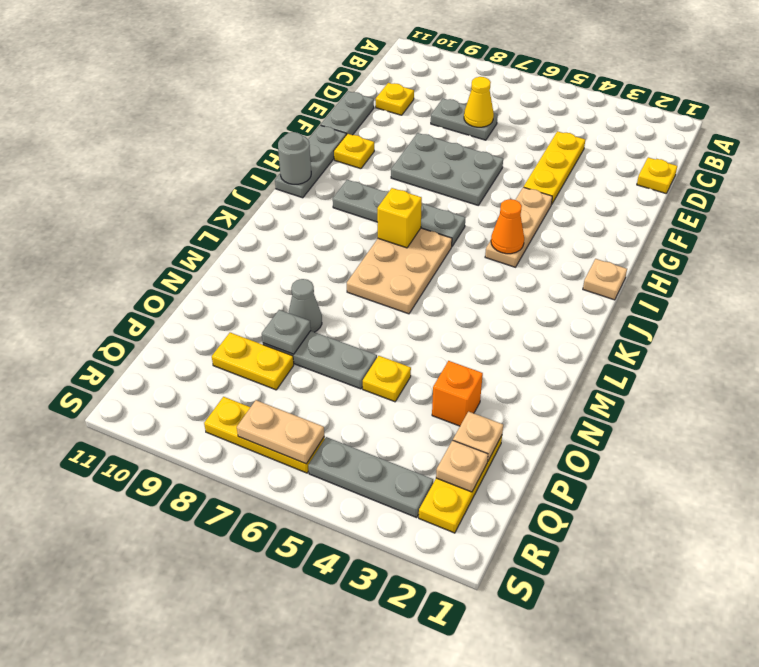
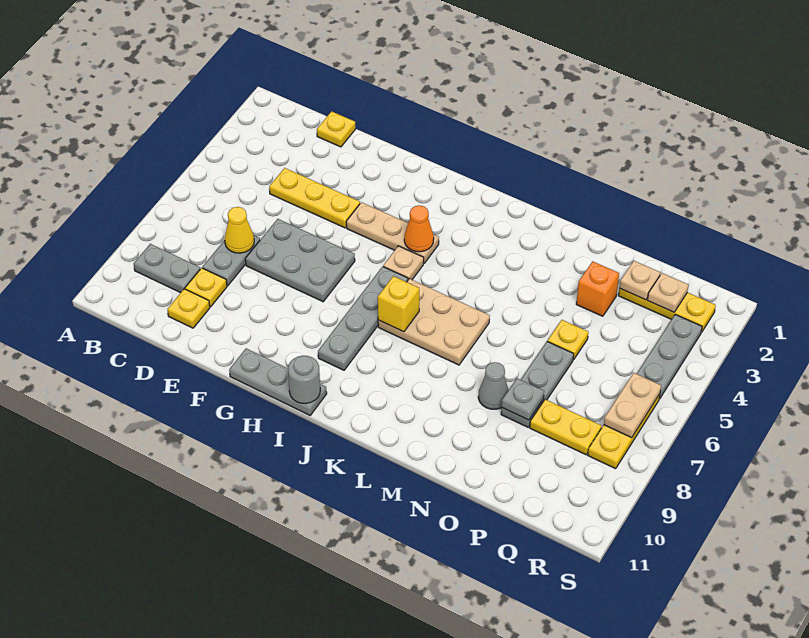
grey plate E11:F11 level 1 -> grey plate B9:C9 level 1
grey plate F6:G8 level 1 -> grey plate E6:G7 level 1
yellow plate G10 level 1 -> yellow plate D9 level 1
tan plate I1 level 1 -> tan plate I5 level 1
yellow plate P8:P9 level 1 -> yellow plate P8:Q8 level 1

